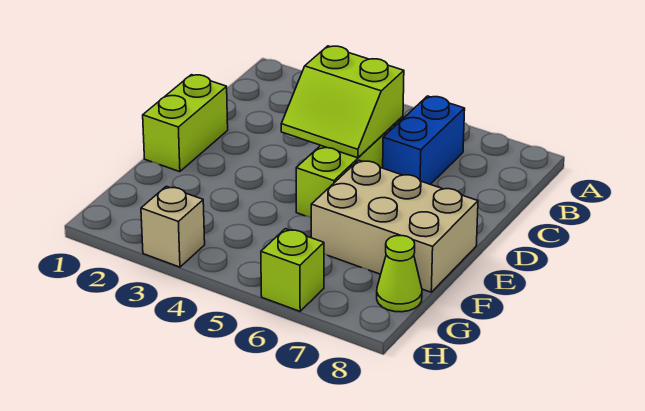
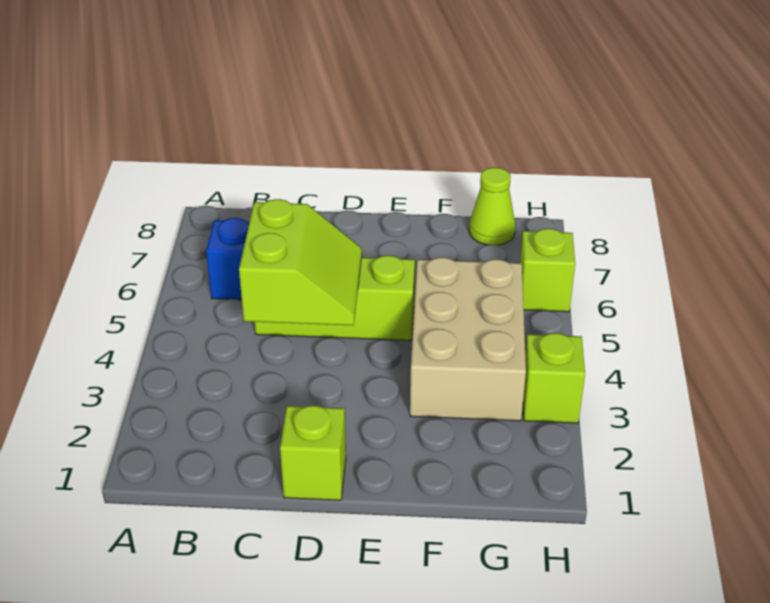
lime brick D1:E1 level 1 -> lime brick D1 level 1
tan brick E6:F8 level 1 -> tan brick F3:G5 level 1
tan brick H3 level 1 -> lime brick H3 level 1

